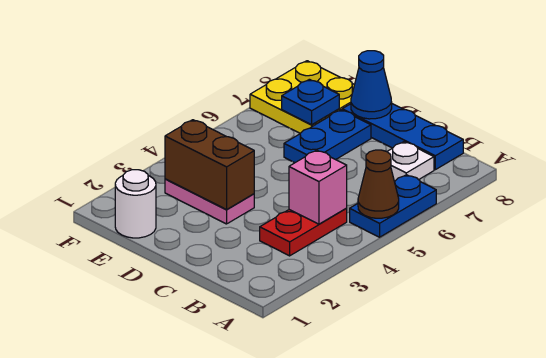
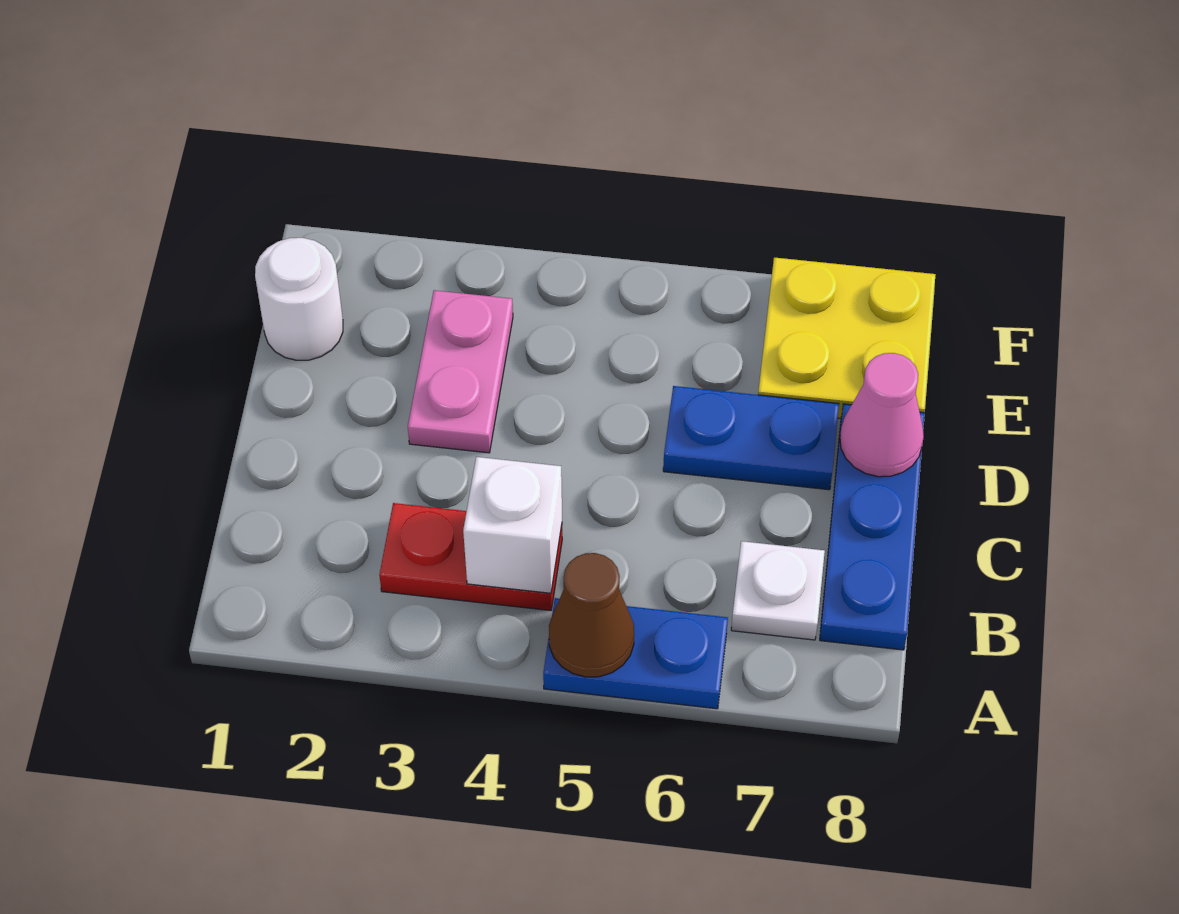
pink brick B4 level 2 -> white brick B4 level 2
brown brick D3:E3 level 2 -> none
blue cone D8 level 2 -> pink cone D8 level 2
blue plate E7 level 2 -> none

